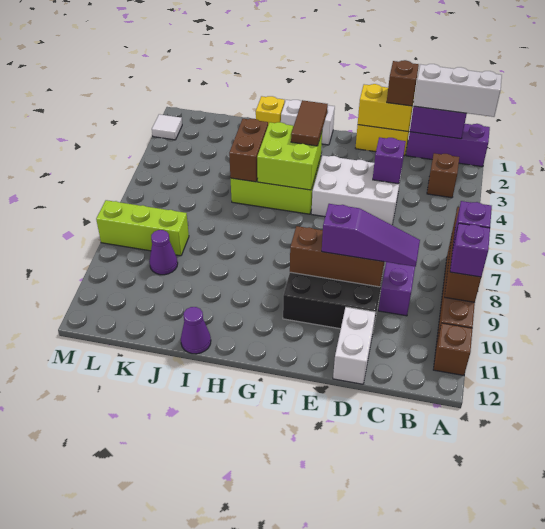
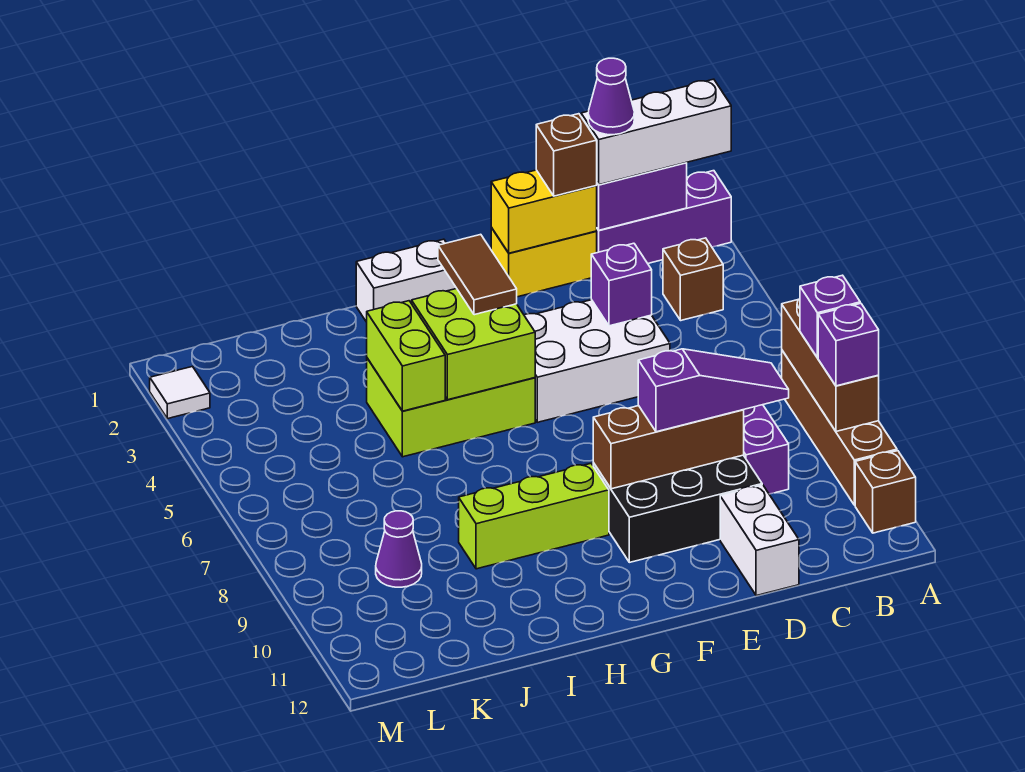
yellow brick I1 level 1 -> none
brown brick I4:I5 level 2 -> lime brick I4:I5 level 2
purple cone I12 level 1 -> purple cone C1 level 4
lime brick K8:M8 level 1 -> lime brick G9:I9 level 1

